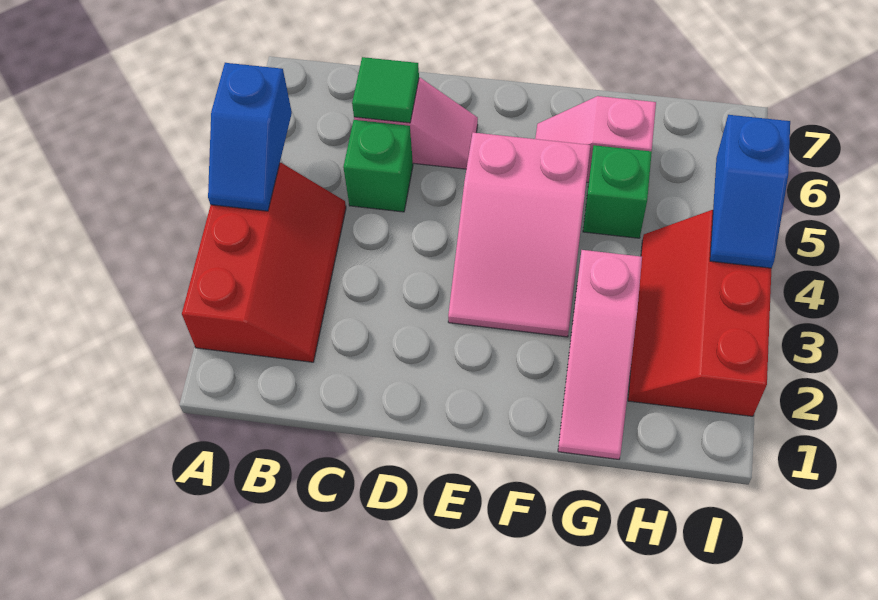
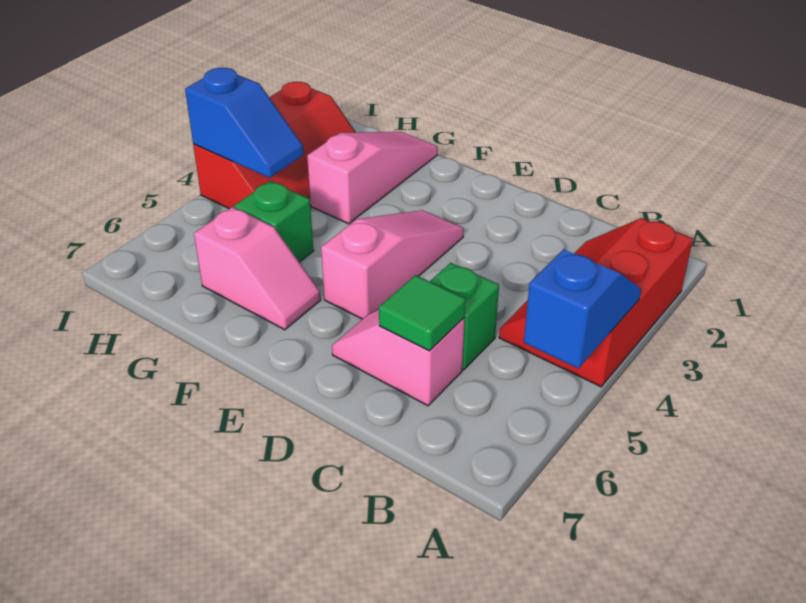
pink slope E3:F5 level 1 top 5 -> pink slope E3:E5 level 1 top 5
blue slope I4:I5 level 2 top 5 -> blue slope H4:I4 level 2 top I

